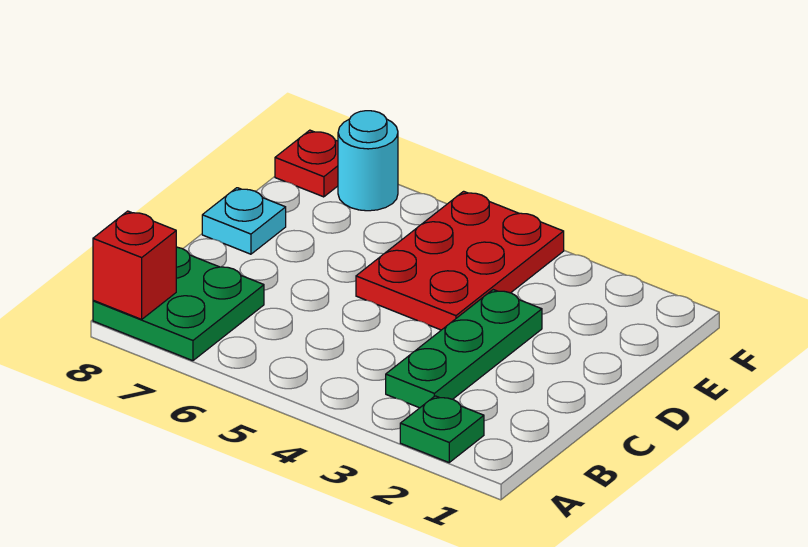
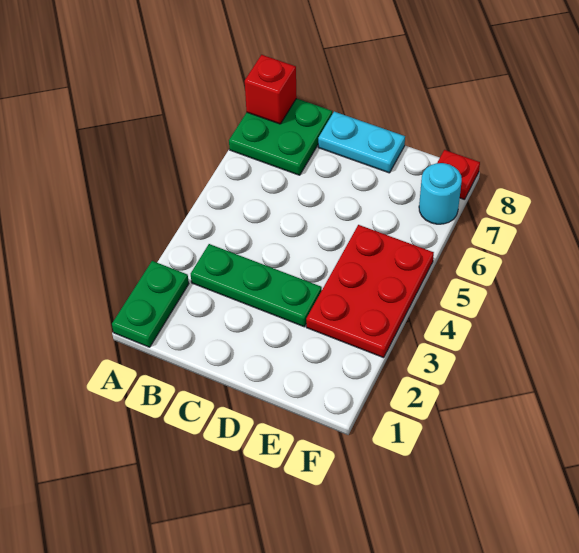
green plate A2 level 1 -> green plate A1:A2 level 1
red plate D4:F5 level 1 -> red plate E3:F5 level 1
cyan plate D8 level 1 -> cyan plate C8:D8 level 1

